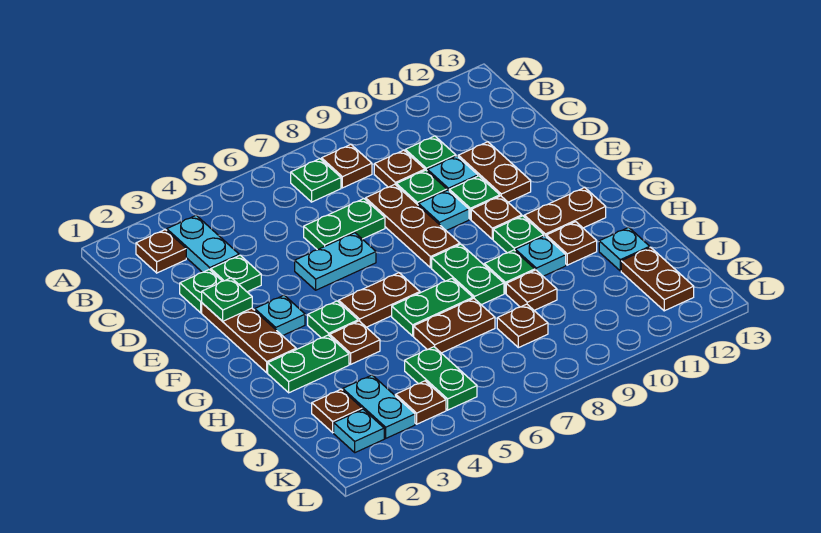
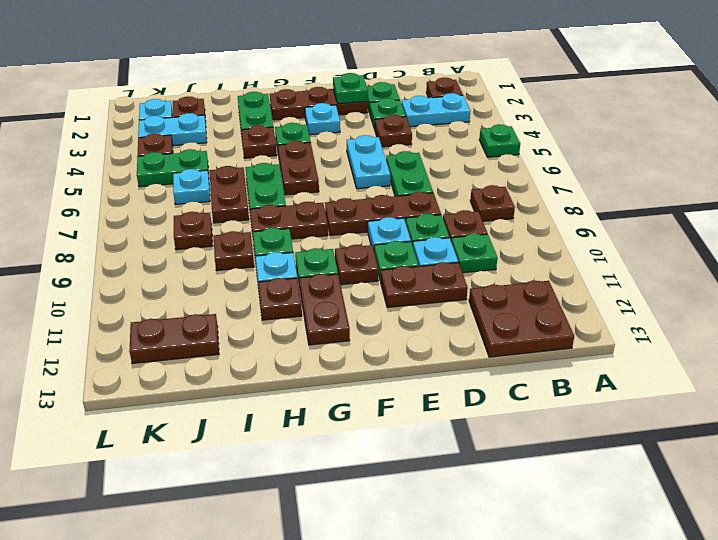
green plate B7 level 1 -> green plate A5 level 1
none -> brown plate B12:C13 level 1
none -> brown plate D4 level 1
green plate G8:H8 level 1 -> brown plate G8:H8 level 1
cyan plate I12 level 1 -> cyan plate J6 level 1

